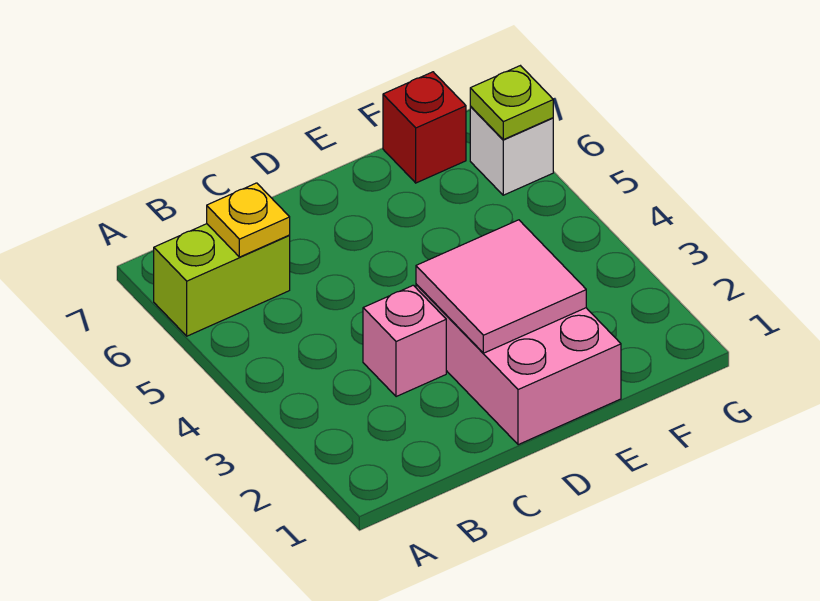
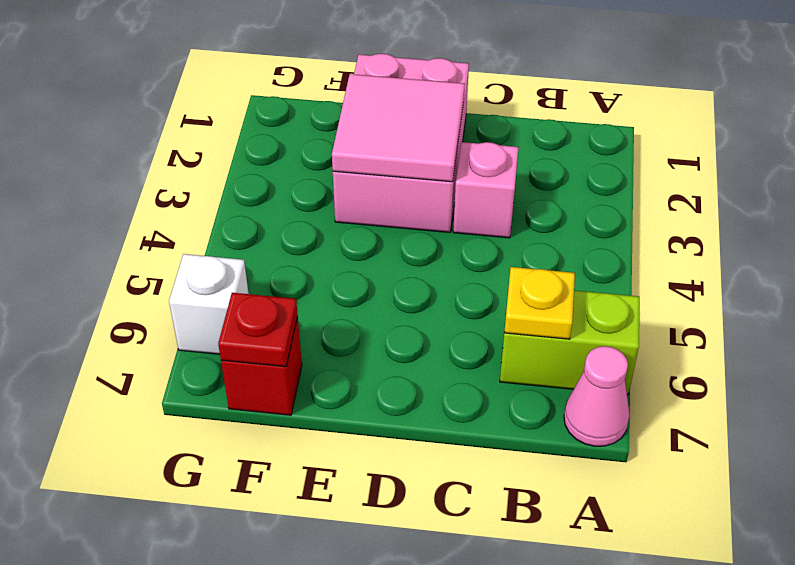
none -> pink cone A7 level 1
none -> red plate F7 level 2
lime plate G6 level 2 -> none

